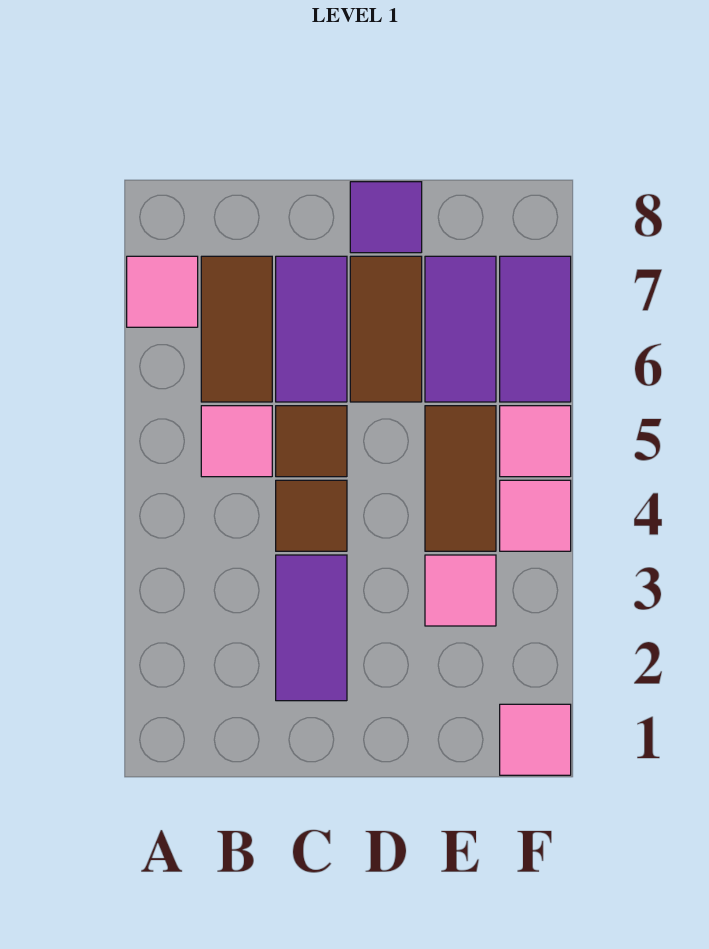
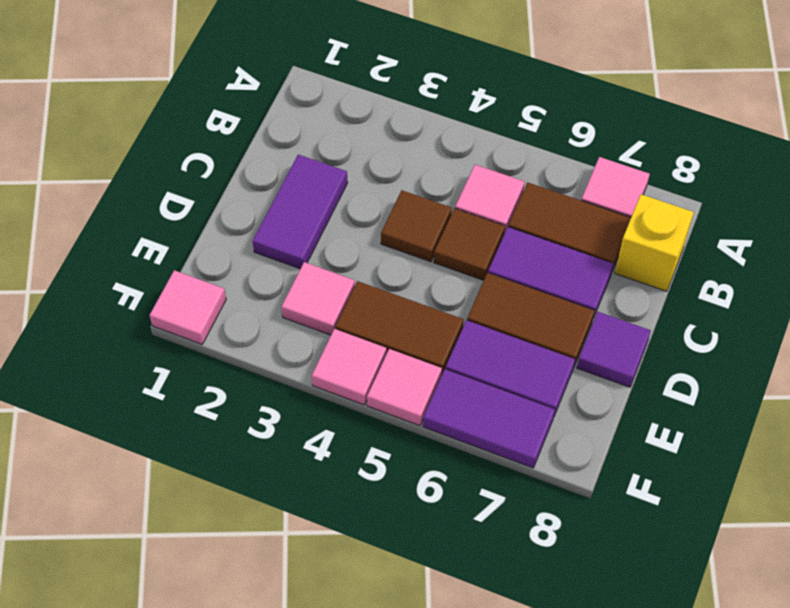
none -> yellow brick B8 level 1
purple tile C2:C3 level 1 -> purple tile C2:D2 level 1

